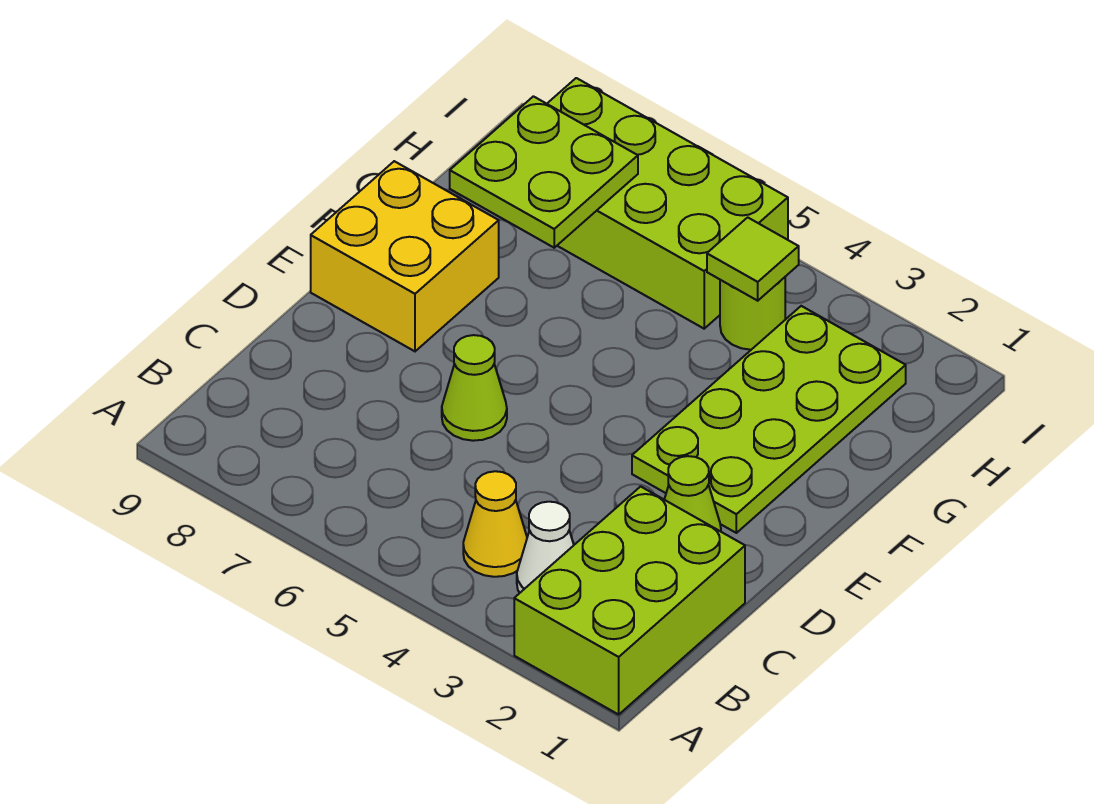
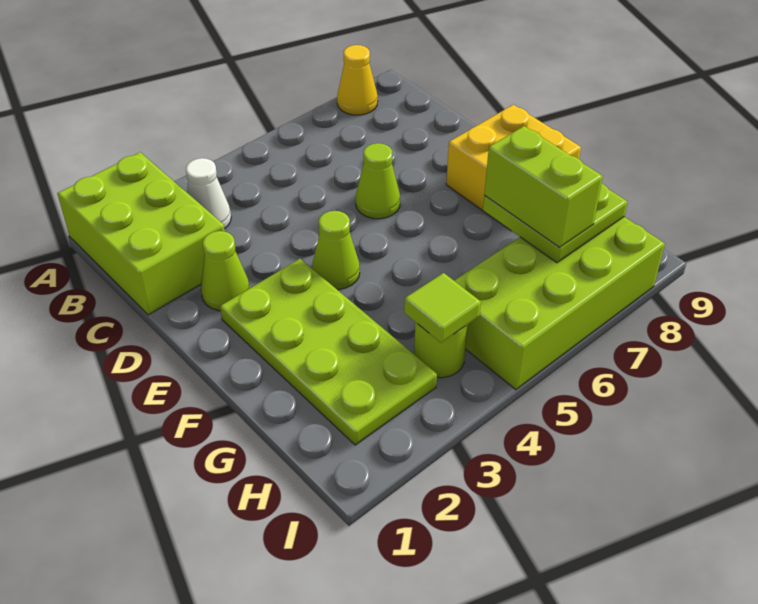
yellow cone B4 level 1 -> yellow cone A8 level 1
none -> lime cone E4 level 1
none -> lime brick G7:H7 level 3

